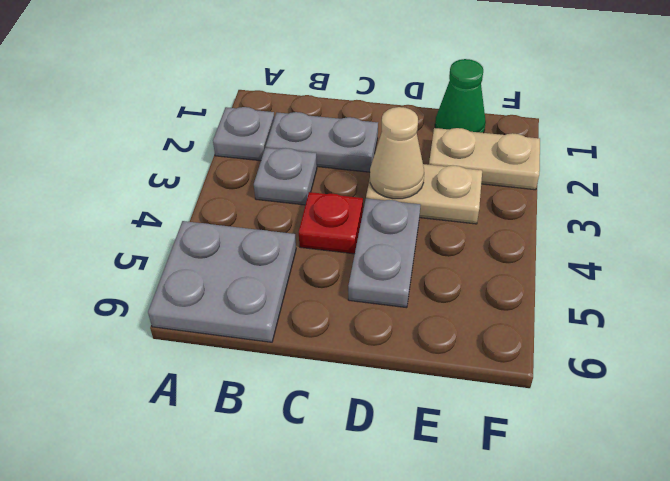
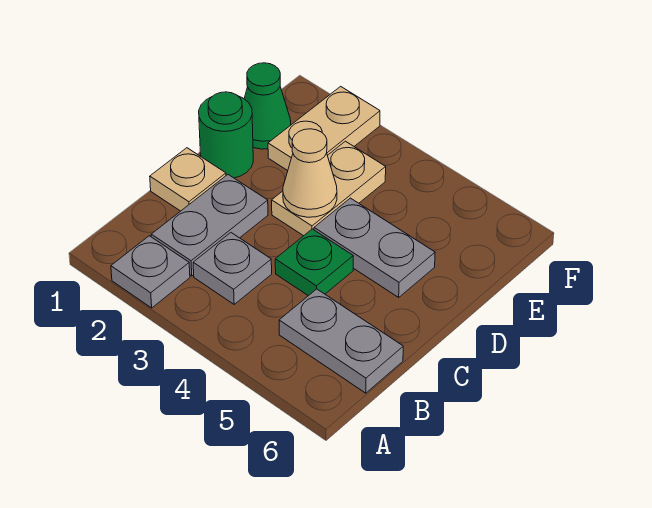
grey plate A5:B6 level 1 -> grey plate B5:B6 level 1
none -> tan plate C1 level 1
red plate C4 level 1 -> green plate C4 level 1
none -> green round brick D1 level 1

